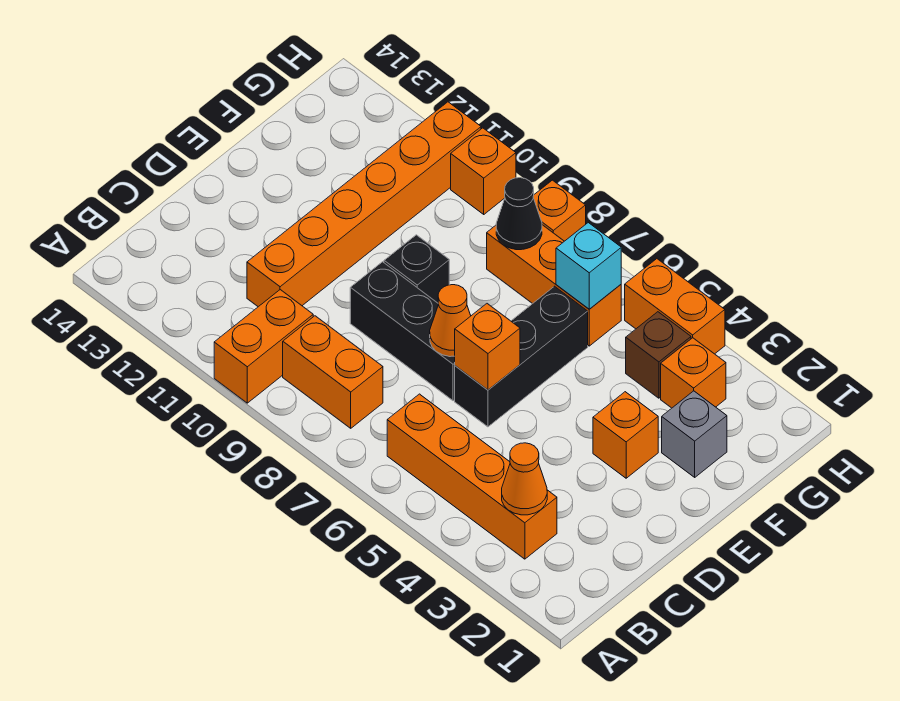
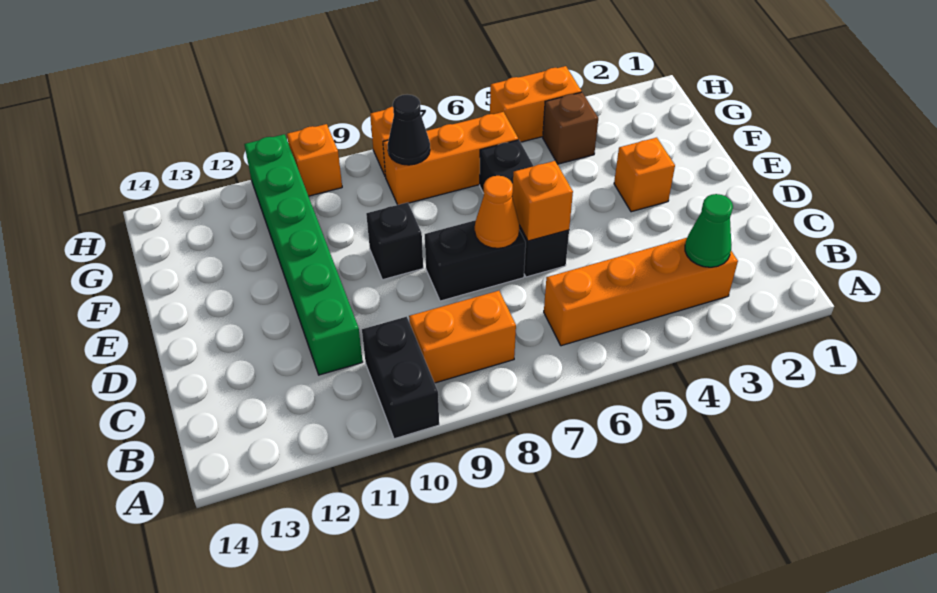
orange brick A10:B10 level 1 -> black brick A10:B10 level 1
orange cone B3 level 2 -> green cone B3 level 2
orange brick C11:H11 level 1 -> green brick C11:H11 level 1
black brick D7:D9 level 1 -> black brick D7:D8 level 1
grey brick F2 level 1 -> none
orange brick G3 level 1 -> none
cyan brick G6 level 2 -> none

